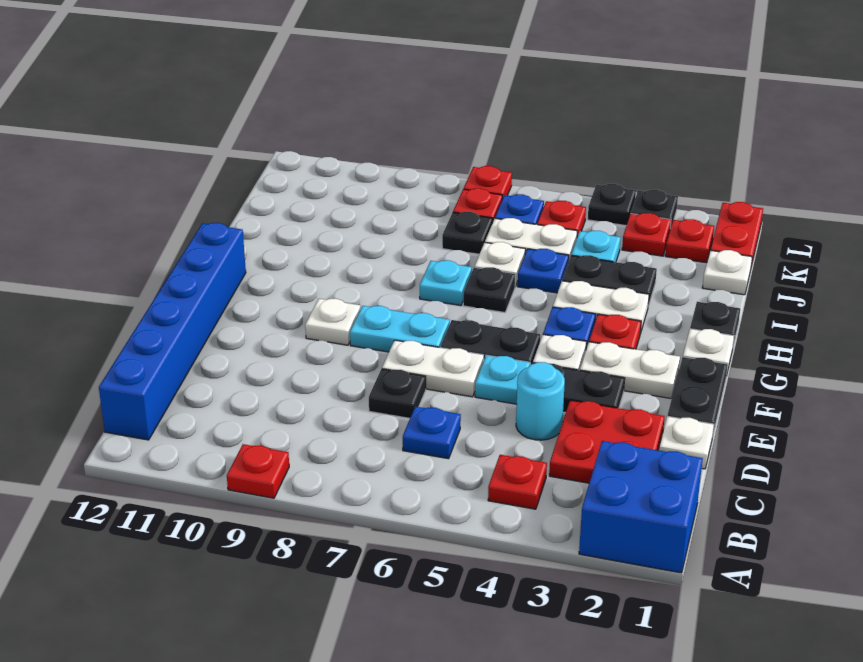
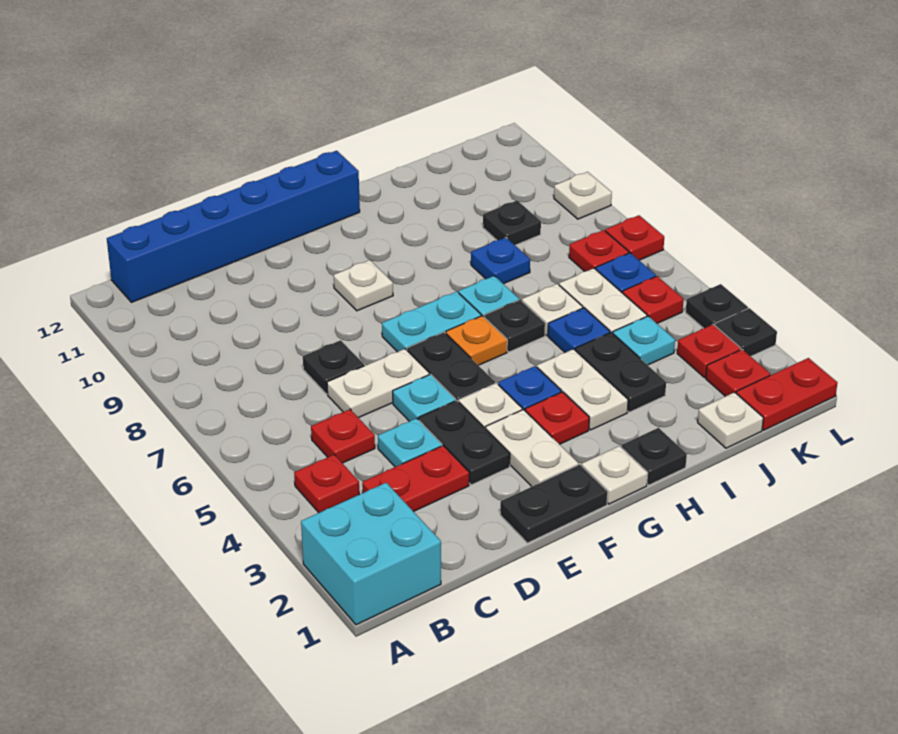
blue brick A1:B2 level 1 -> cyan brick A1:B2 level 1
red plate A9 level 1 -> red plate C5 level 1
red plate C2:D3 level 1 -> red plate C3:D3 level 1
blue plate C6 level 1 -> blue plate I8 level 1
white plate D1 level 1 -> white plate L9 level 1
cyan round brick D4 level 1 -> cyan plate D4 level 1
white plate E6:E7 level 1 -> white plate D6:E6 level 1
cyan plate F7:F8 level 1 -> cyan plate F7:G7 level 1
none -> orange plate G6 level 1
black plate J7 level 1 -> black plate J9 level 1

